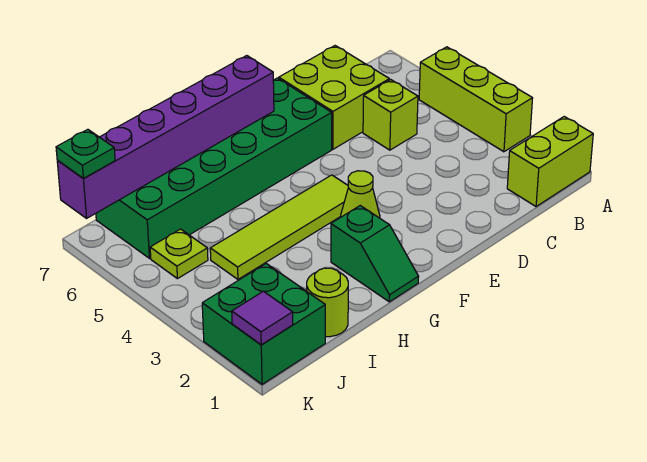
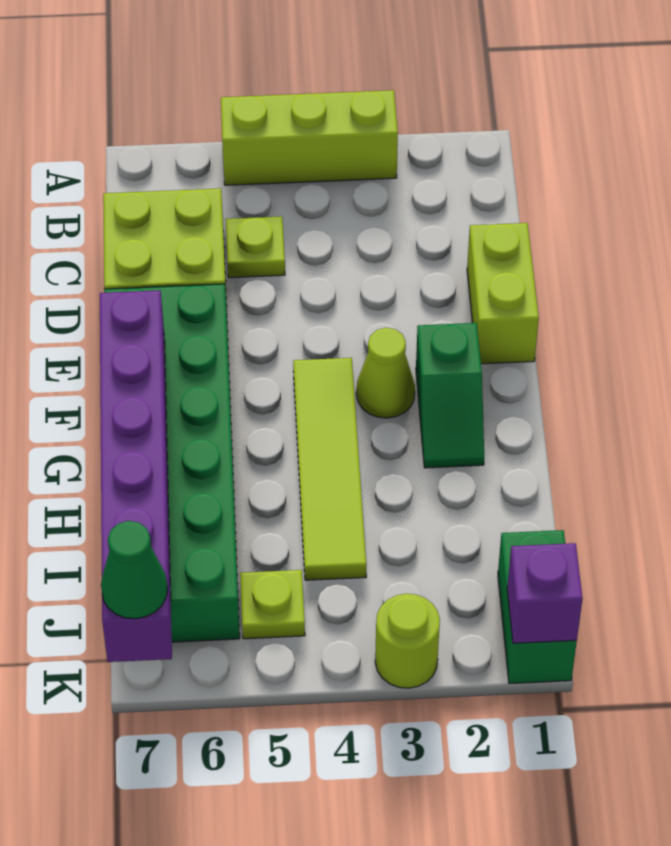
lime brick A1:B1 level 1 -> lime brick D1:E1 level 1
lime brick C5 level 1 -> lime plate C5 level 1
green slope G1:G2 level 1 top 2 -> green slope F2:G2 level 1 top F
lime round brick I1 level 1 -> lime round brick K3 level 1
green brick J1:K2 level 1 -> green brick J1:K1 level 1
purple tile K1 level 2 -> purple brick K1 level 2
green plate K7 level 3 -> green cone K7 level 3

